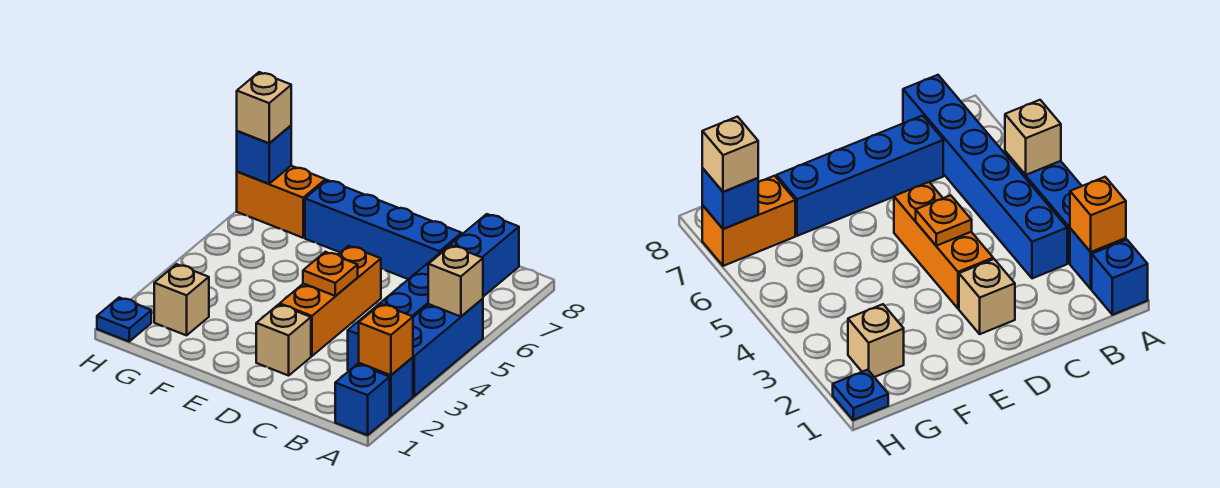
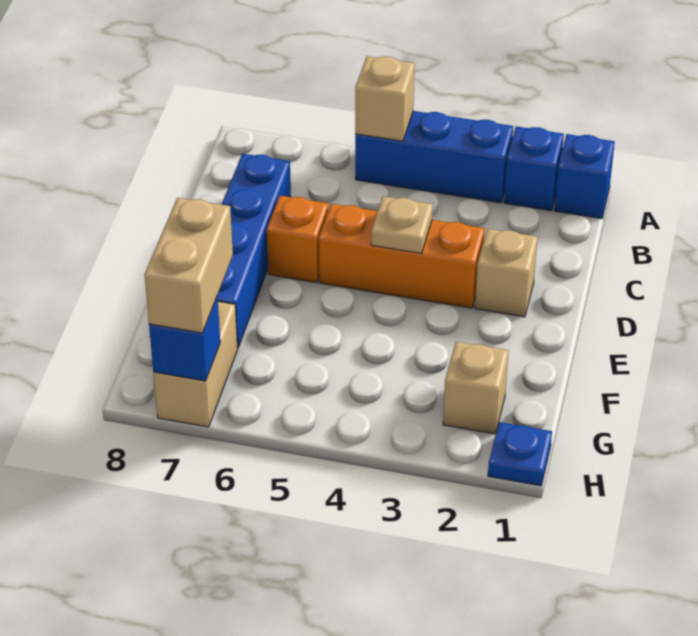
orange brick A2 level 2 -> orange brick D6 level 1
blue brick B3:B8 level 1 -> none
orange plate D4 level 2 -> tan plate D4 level 2
orange brick G7:H7 level 1 -> tan brick G7:H7 level 1
tan brick H7 level 3 -> tan brick G7:H7 level 3

